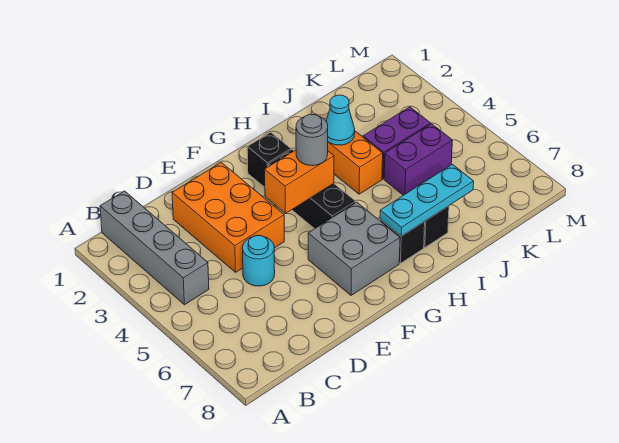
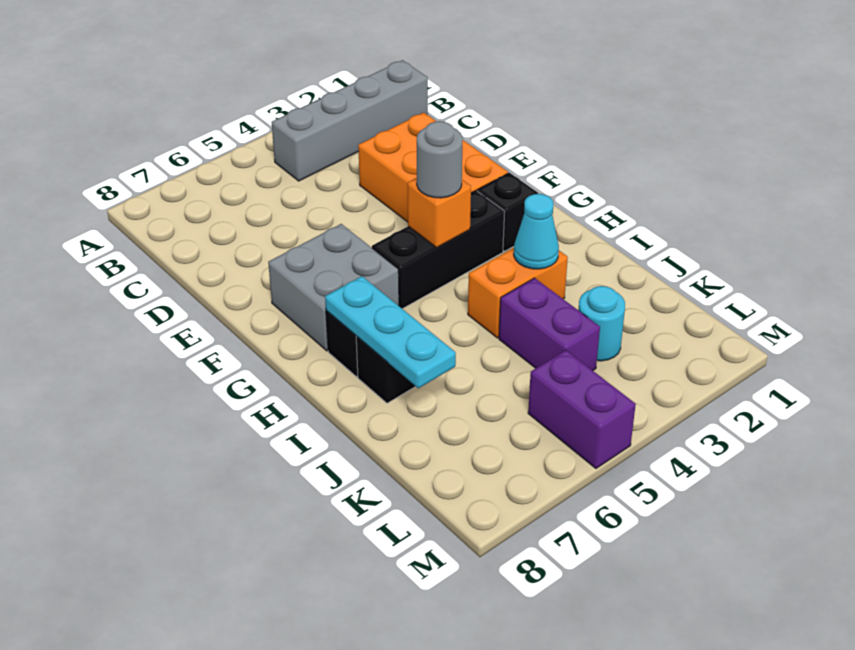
orange brick D2:E4 level 1 -> orange brick D2:F3 level 1
cyan round brick D5 level 1 -> cyan round brick K3 level 1
orange brick F4:G4 level 2 -> orange brick G4 level 2
purple brick J5:K5 level 1 -> purple brick L5:M5 level 1

